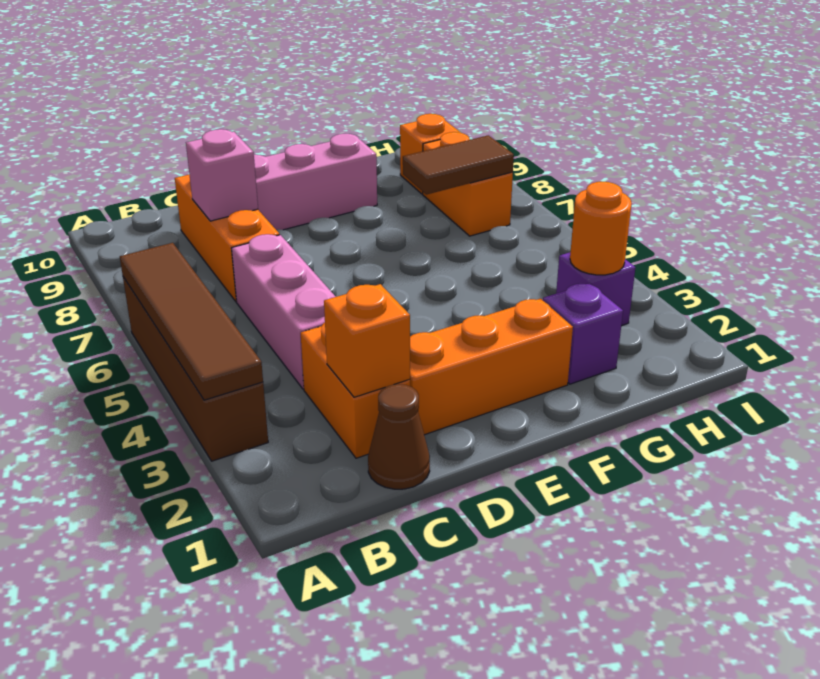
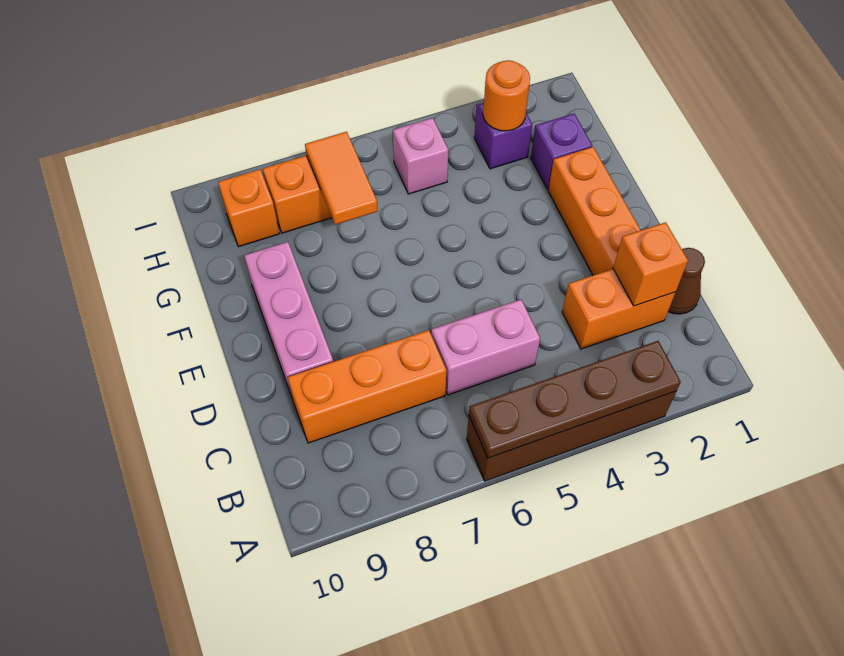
brown tile A3:A6 level 2 -> brown plate A3:A6 level 2
pink brick C4:C6 level 1 -> pink brick C5:C6 level 1
pink brick C8 level 2 -> pink brick H5 level 1
brown tile G7:H7 level 2 -> orange tile G7:H7 level 2

